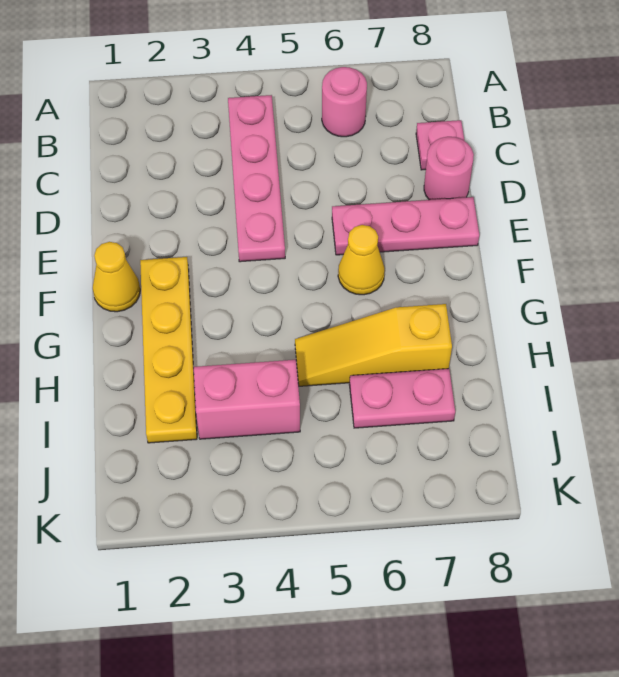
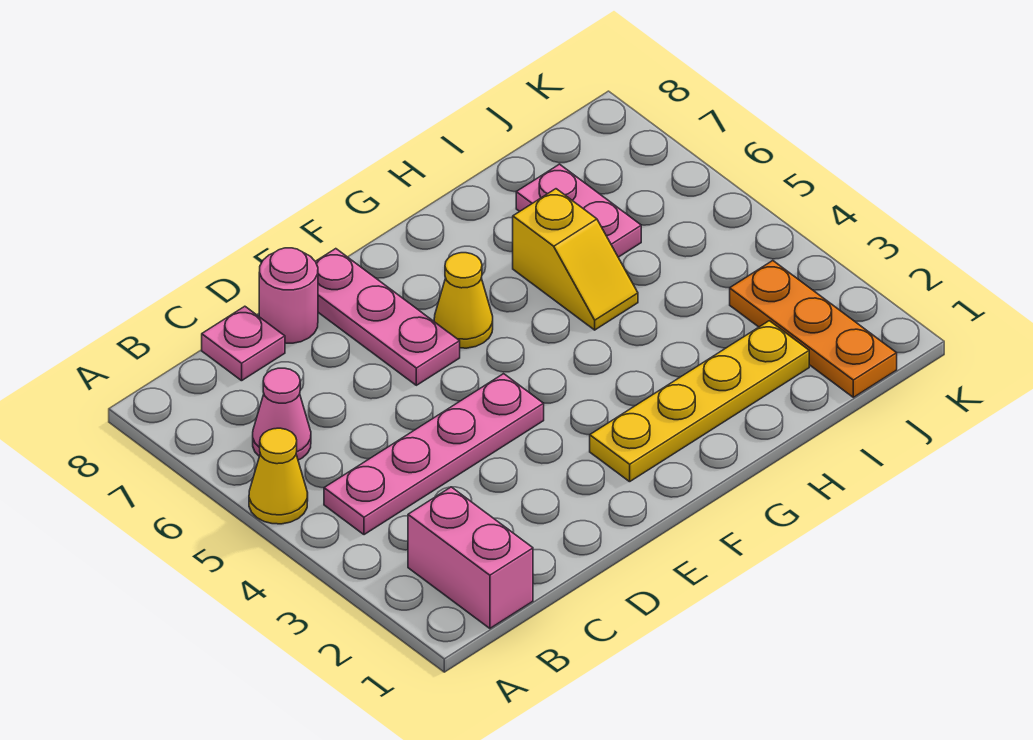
pink round brick B6 level 1 -> pink cone B6 level 1
yellow cone F1 level 1 -> yellow cone A5 level 1
yellow slope H5:H7 level 1 top 7 -> yellow slope H5:H6 level 1 top 6
pink brick I3:I4 level 1 -> pink brick B1:B2 level 1
none -> orange plate J1:J3 level 1

